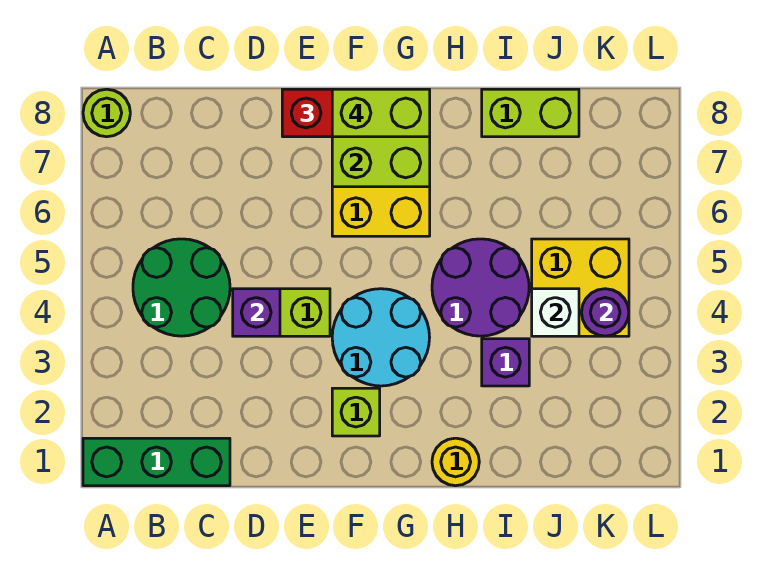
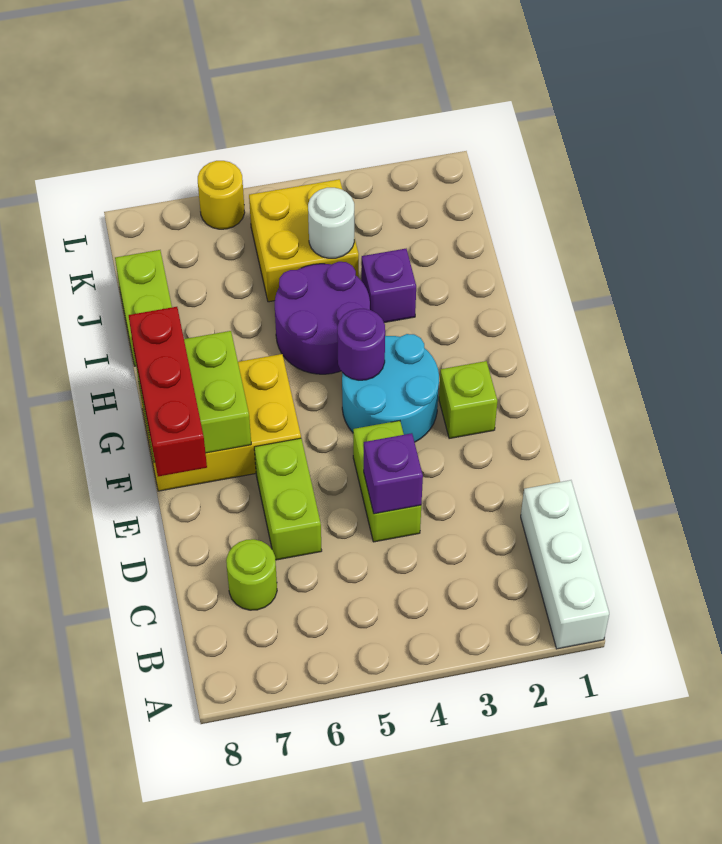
green brick A1:C1 level 1 -> white brick A1:C1 level 1
lime round brick A8 level 1 -> lime round brick C7 level 1
green round brick B4:C5 level 1 -> none
lime brick F8:G8 level 4 -> lime brick D6:E6 level 1
yellow round brick H1 level 1 -> yellow round brick L6 level 1
white brick J4 level 2 -> white round brick J4 level 2
purple round brick K4 level 2 -> purple round brick G4 level 2

